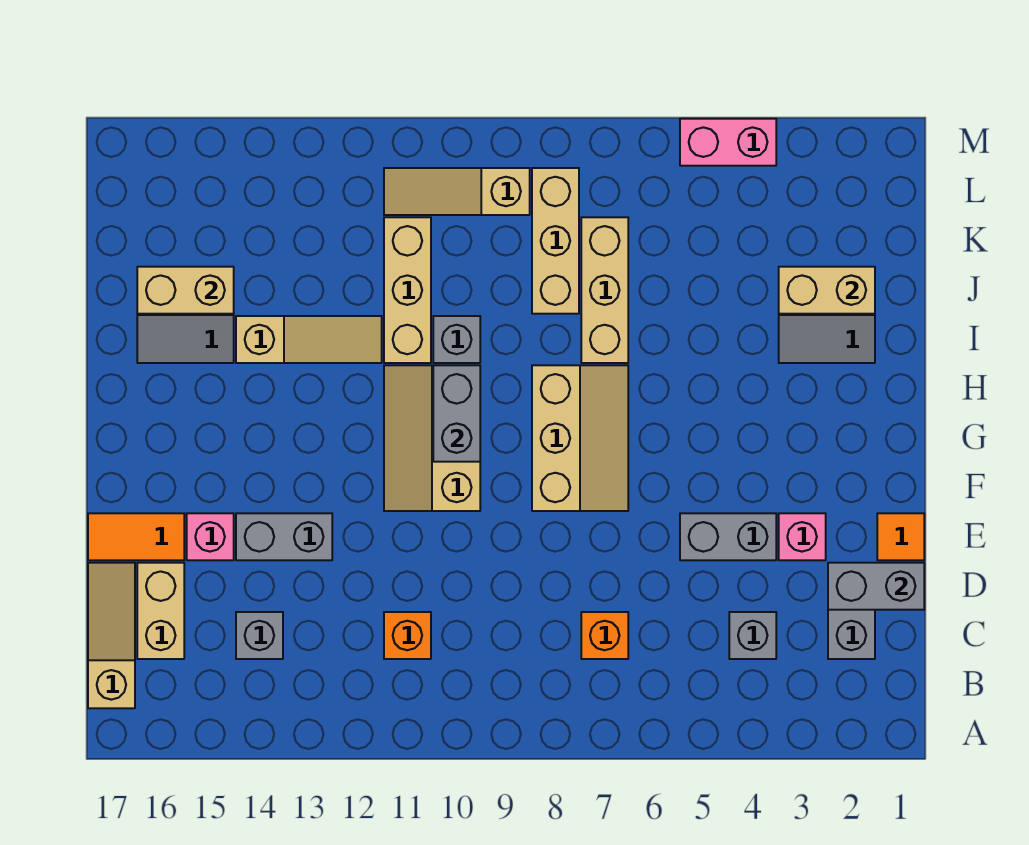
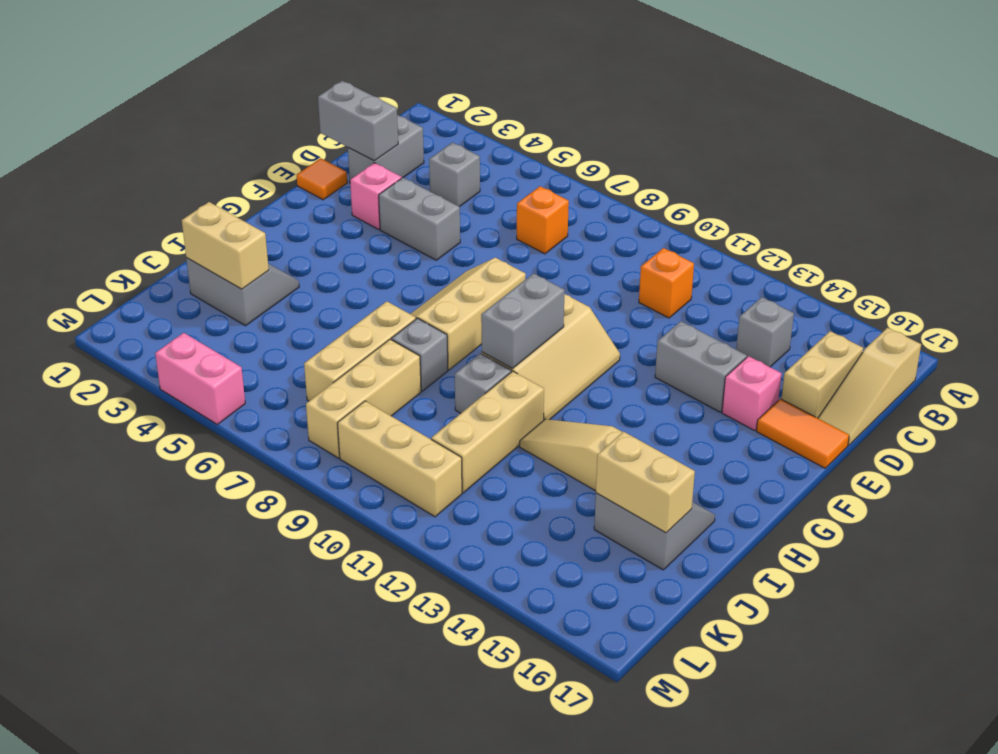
none -> grey brick I8 level 1
tan slope L9:L11 level 1 top 9 -> tan brick L9:L11 level 1

